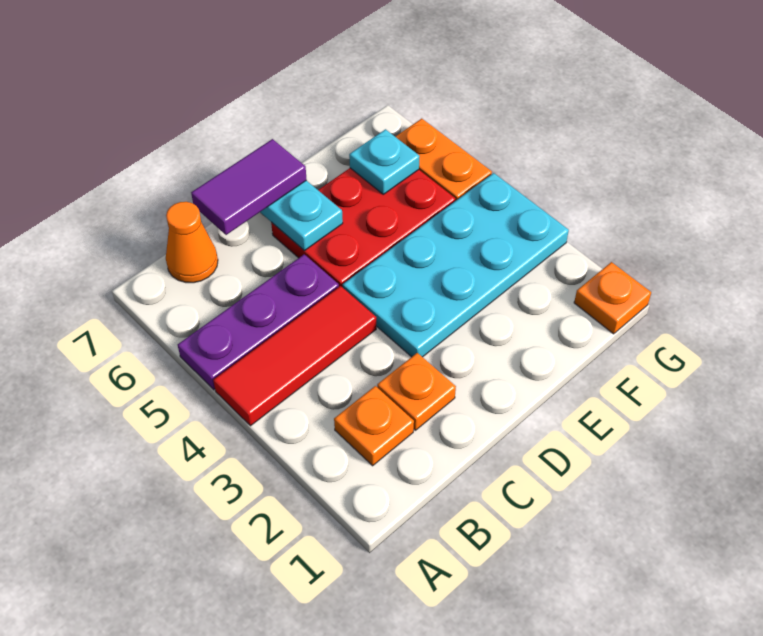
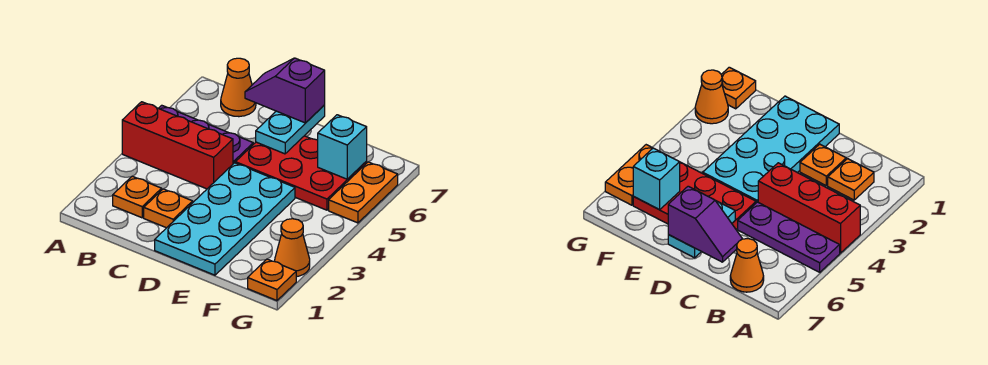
red tile A4:C4 level 1 -> red brick A4:C4 level 1
purple tile C7:D7 level 3 -> purple slope C7:D7 level 3 top D
cyan plate D3:G4 level 1 -> cyan plate D1:E4 level 1
cyan plate F6 level 2 -> cyan brick F6 level 2
none -> orange cone G2 level 1

